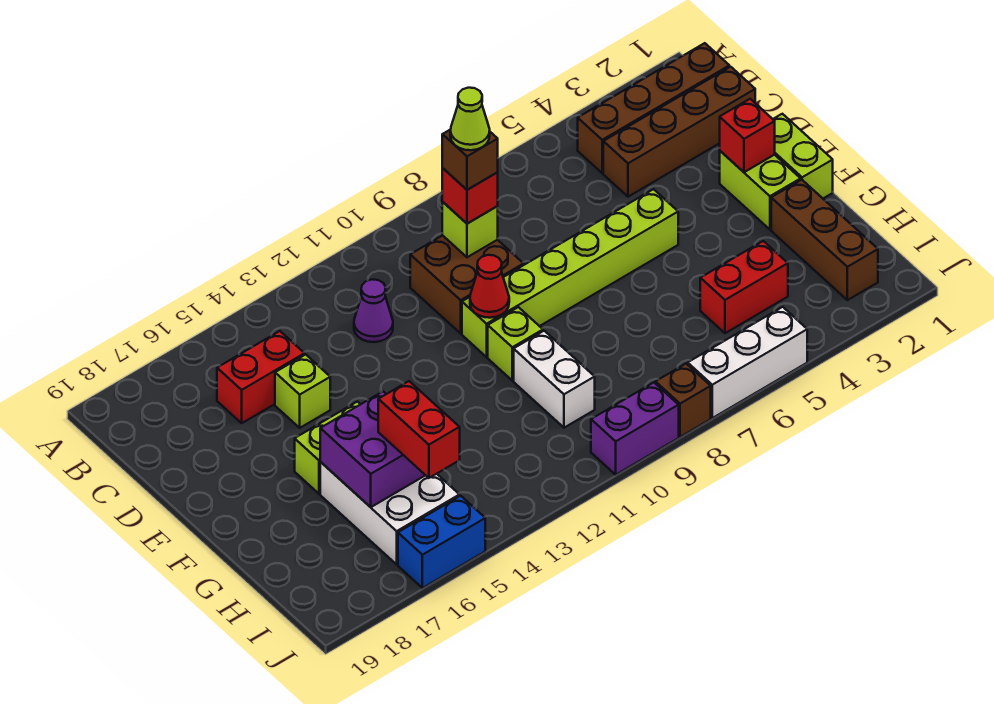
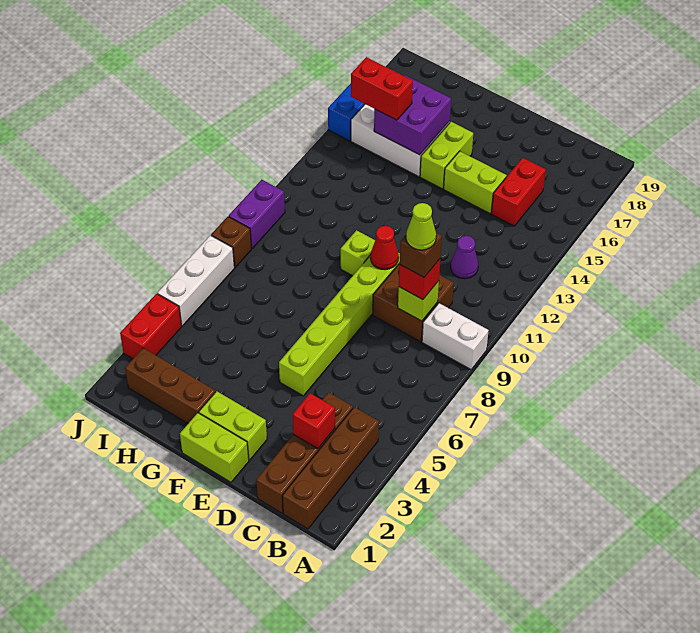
lime brick D15 level 1 -> lime brick D15:E15 level 1
red brick E2 level 2 -> red brick C3 level 2
white brick G10:H10 level 1 -> white brick A9:B9 level 1
red brick H4:H5 level 1 -> red brick J3:J4 level 1

